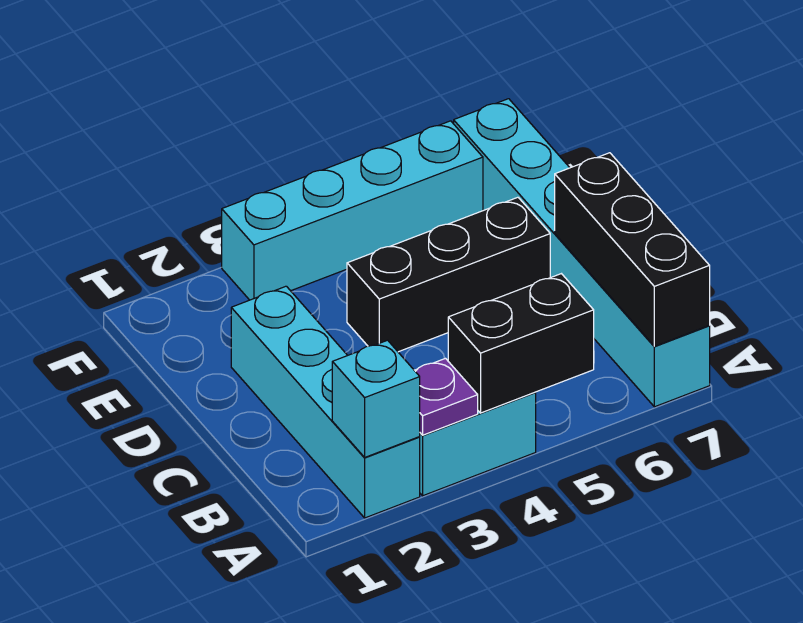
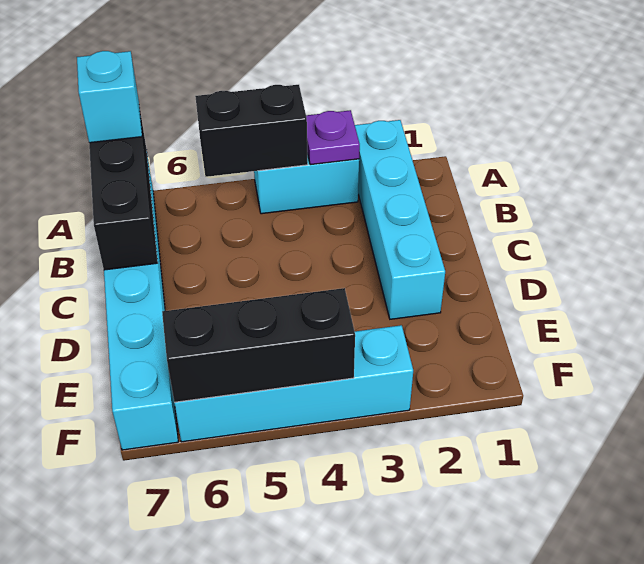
cyan brick A2 level 2 -> cyan brick A7 level 3
black brick D4:D6 level 1 -> black brick F4:F6 level 2

